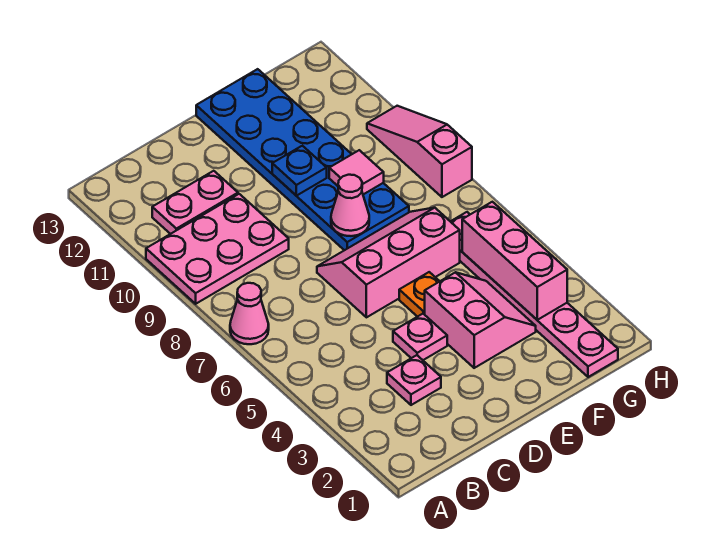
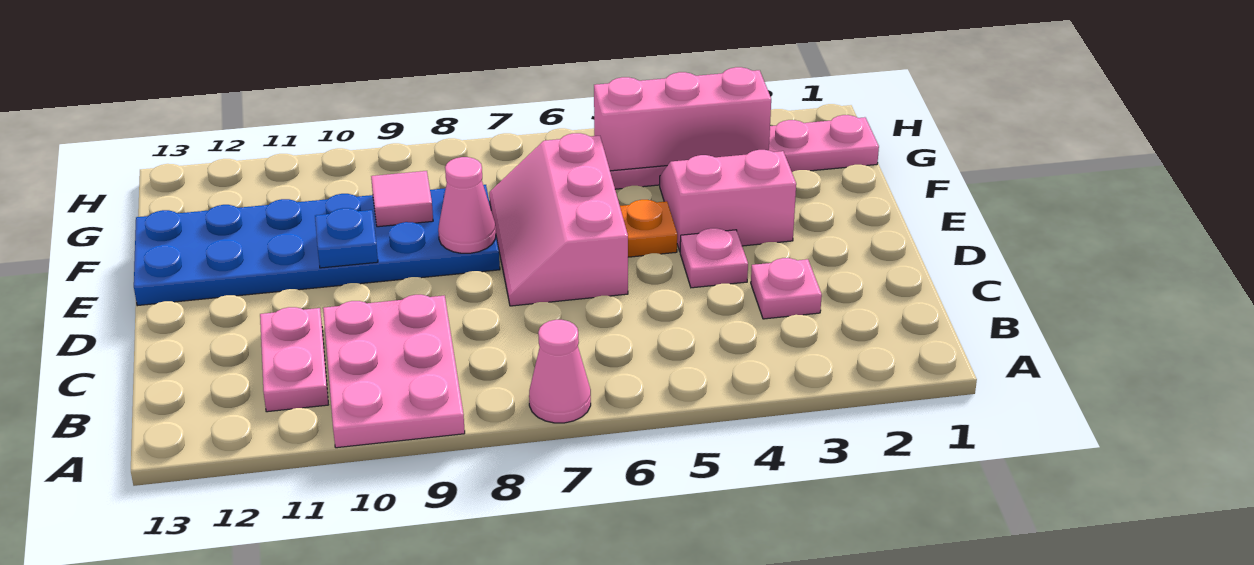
pink slope H8:H10 level 1 top 8 -> none

